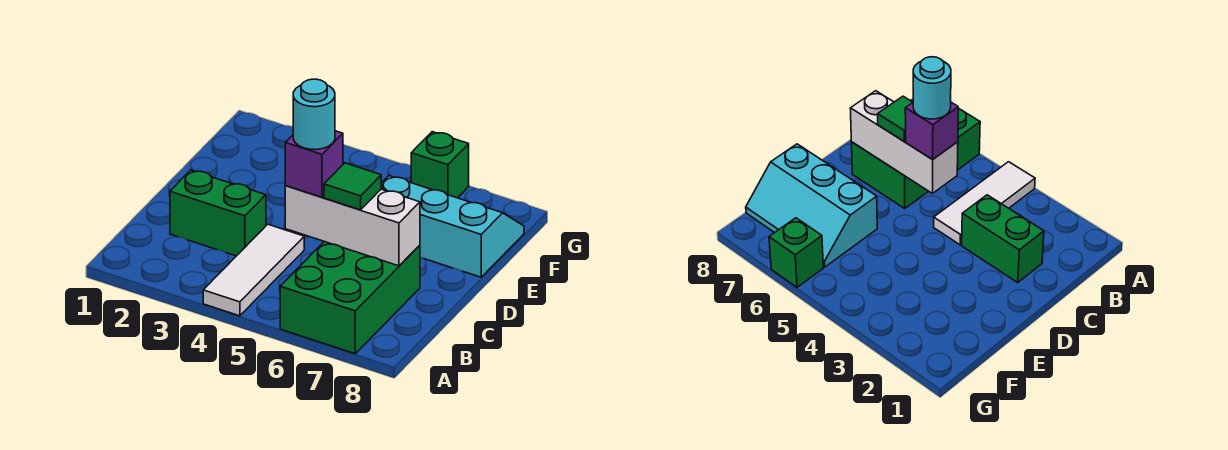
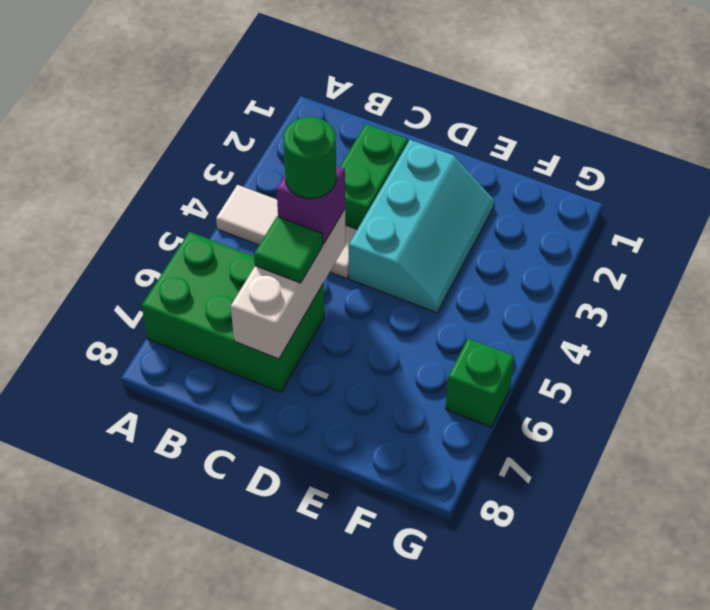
cyan round brick C5 level 4 -> green round brick C5 level 4
cyan slope E6:F8 level 1 top E -> cyan slope D2:E4 level 1 top D

